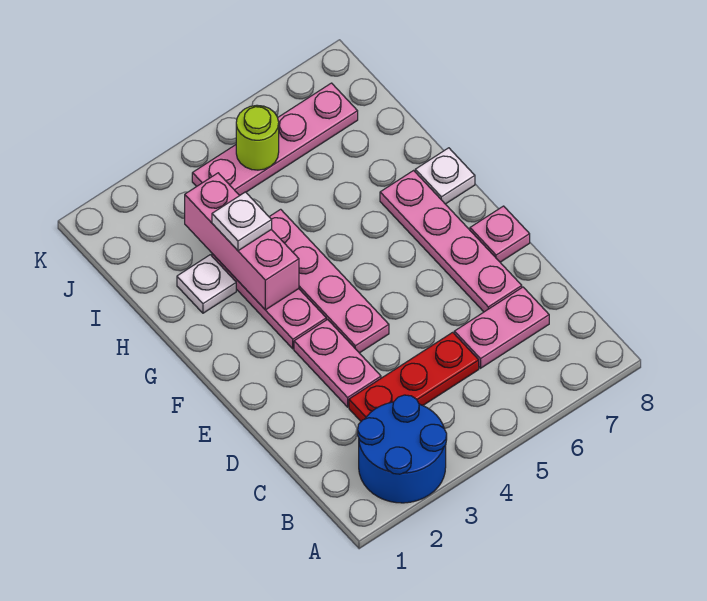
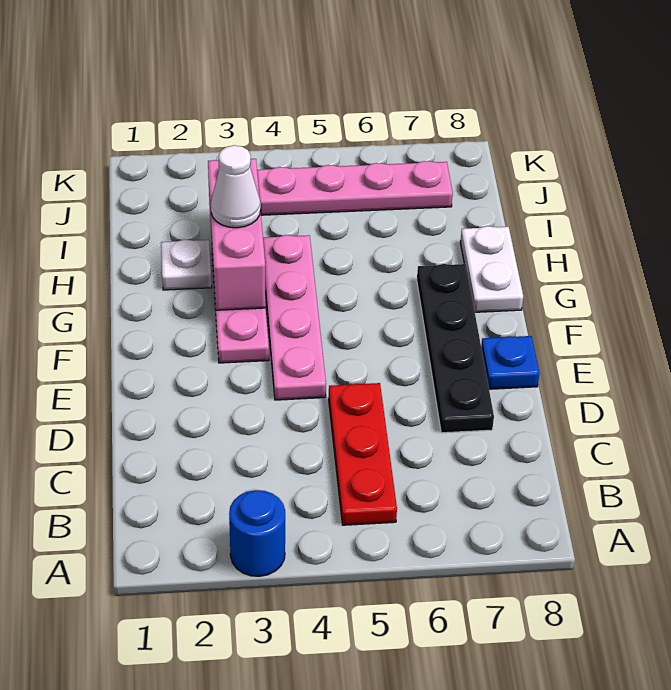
blue round brick A2:B3 level 1 -> blue round brick A3 level 1
red plate C3:C5 level 1 -> red plate B5:D5 level 1
pink plate C6:C7 level 1 -> none
pink plate D3:E3 level 1 -> none
pink plate D7:G7 level 1 -> black plate D7:G7 level 1
pink plate E8 level 1 -> blue plate E8 level 1
white plate G8 level 1 -> white plate G8:H8 level 1
white plate H3 level 3 -> white cone H3 level 3
lime round brick J5 level 2 -> none

